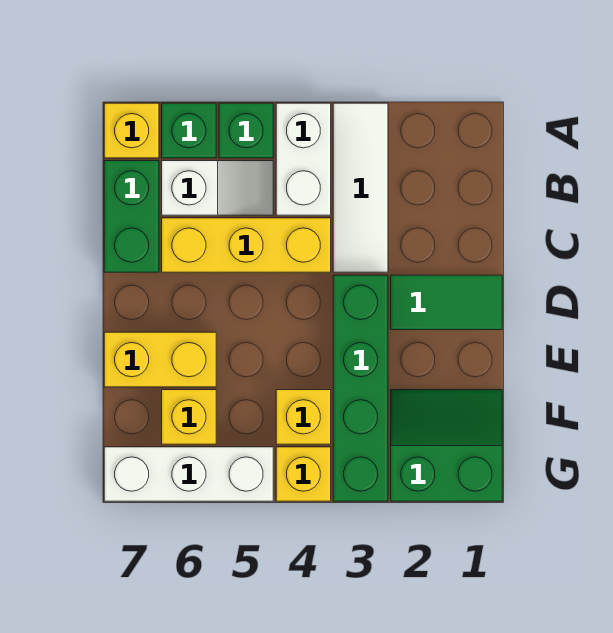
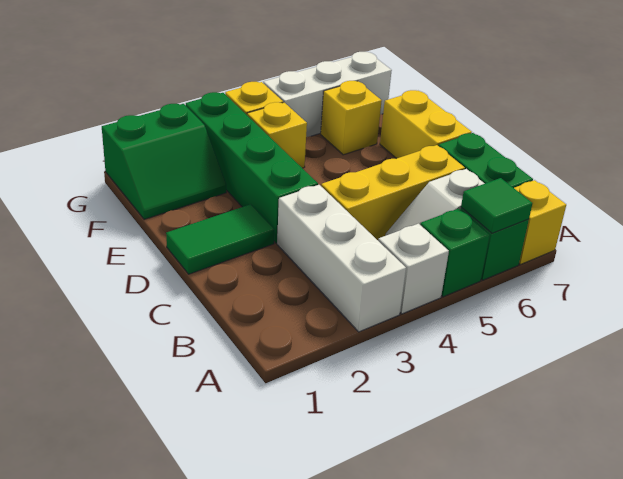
white tile A3:C3 level 1 -> white brick A3:C3 level 1
white brick A4:B4 level 1 -> white brick A4 level 1
none -> green tile A6 level 2
yellow brick E6:E7 level 1 -> yellow brick D7:E7 level 1

